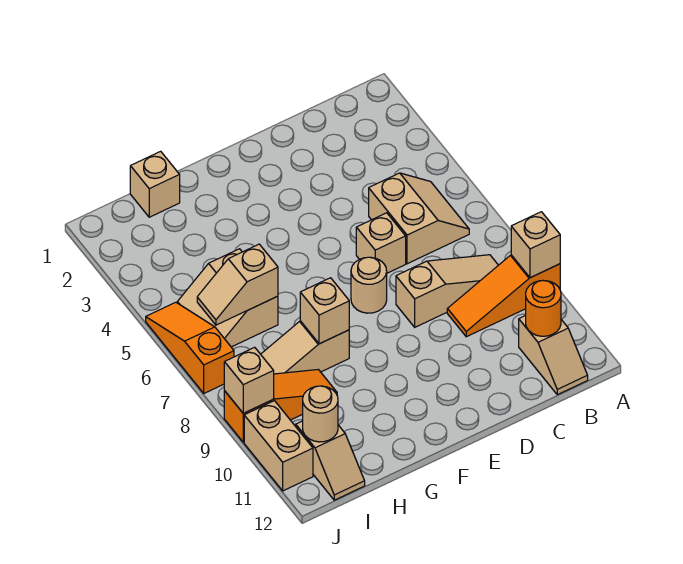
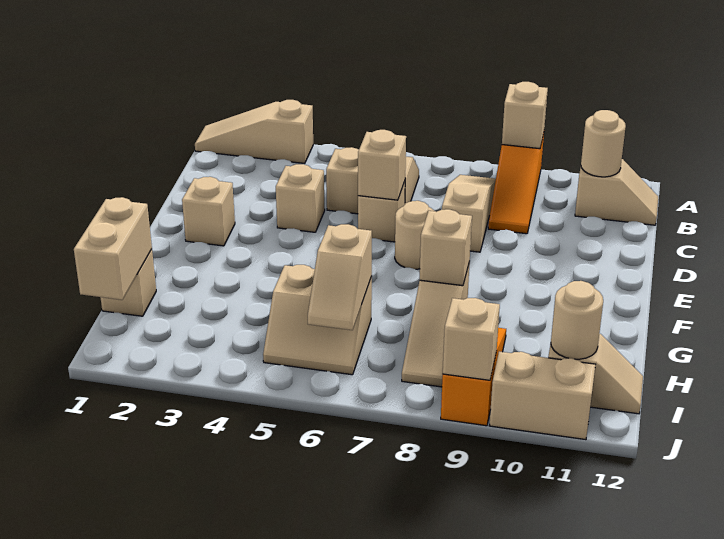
none -> tan slope A1:A3 level 1 top 3
orange round brick B11 level 2 -> tan round brick B11 level 2
none -> tan brick D4 level 1
none -> tan brick D6 level 2
none -> tan brick E2 level 1
none -> tan brick H1:I1 level 2
orange slope J5:J7 level 1 top 7 -> none

